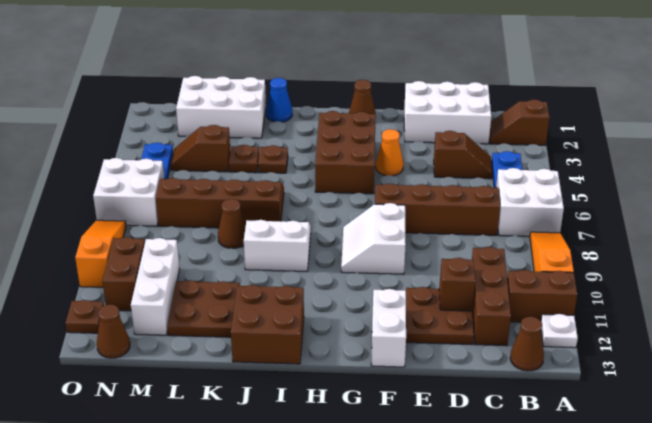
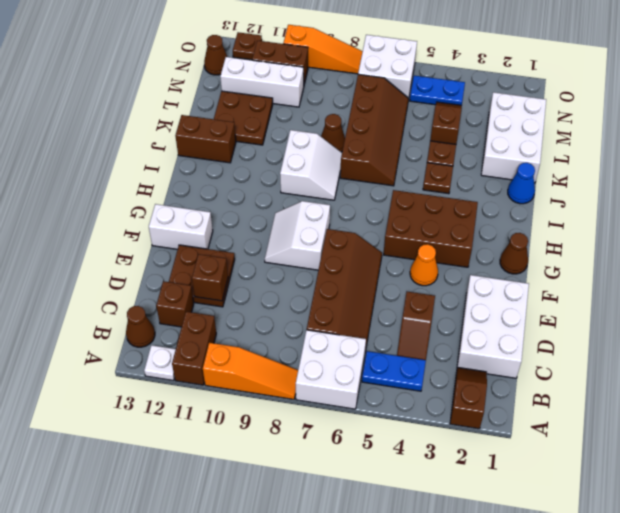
brown brick C10:C12 level 1 -> brown brick C12 level 1
white slope F8:G9 level 1 top F -> white slope F8:G9 level 1 top 8
brown brick I12:J13 level 1 -> brown brick J12:J13 level 1

